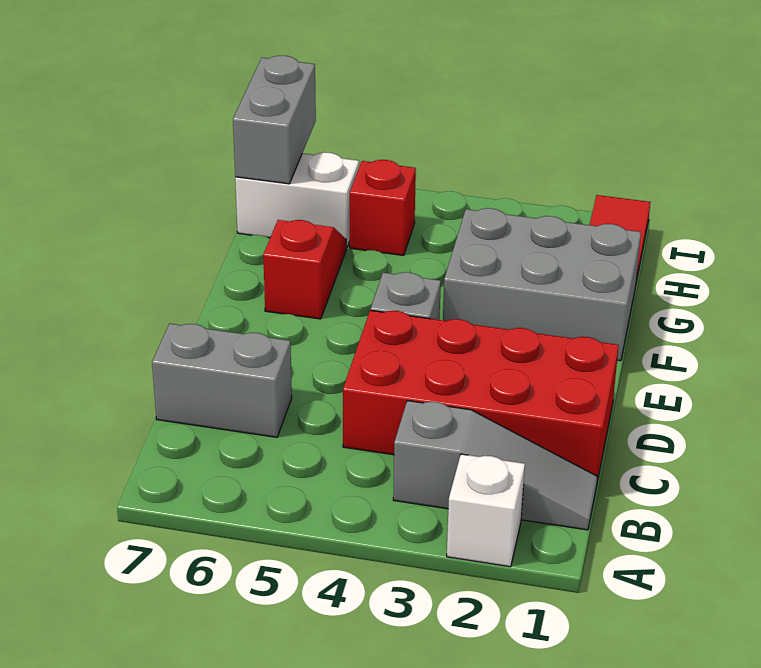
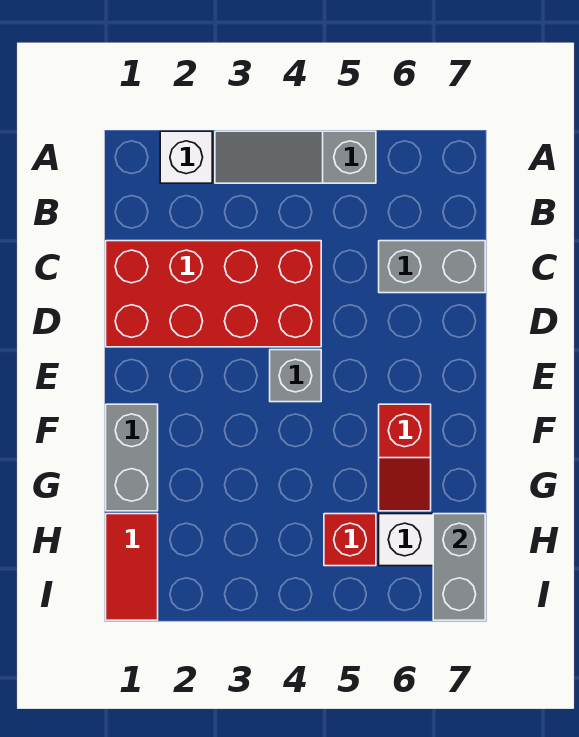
grey slope B1:B3 level 1 top 3 -> grey slope A3:A5 level 1 top 5
grey brick F1:G3 level 1 -> grey brick F1:G1 level 1

